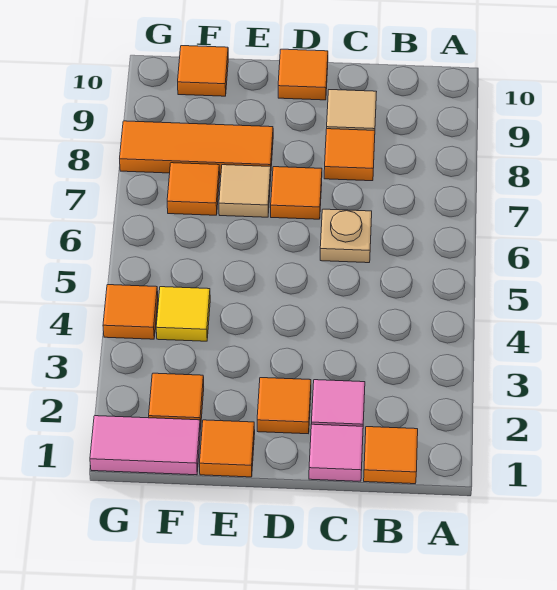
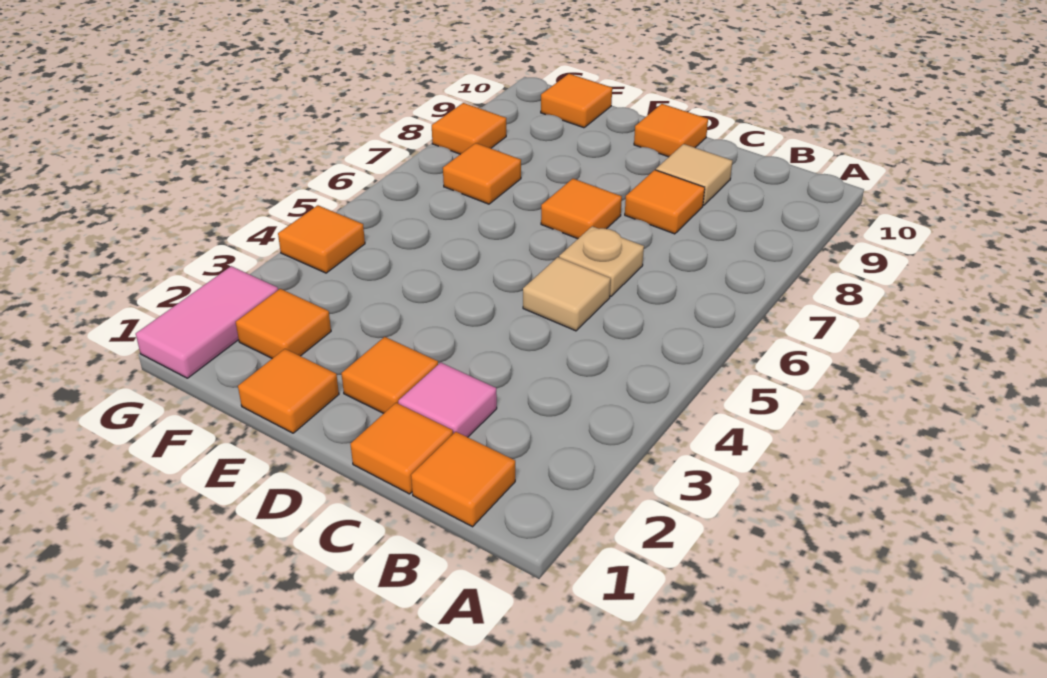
pink tile C1 level 1 -> orange tile C1 level 1
tan tile E7 level 1 -> tan tile C5 level 1
orange tile E8:G8 level 1 -> orange tile G8 level 1
pink tile F1:G1 level 1 -> pink tile G1:G2 level 1
yellow tile F4 level 1 -> none

